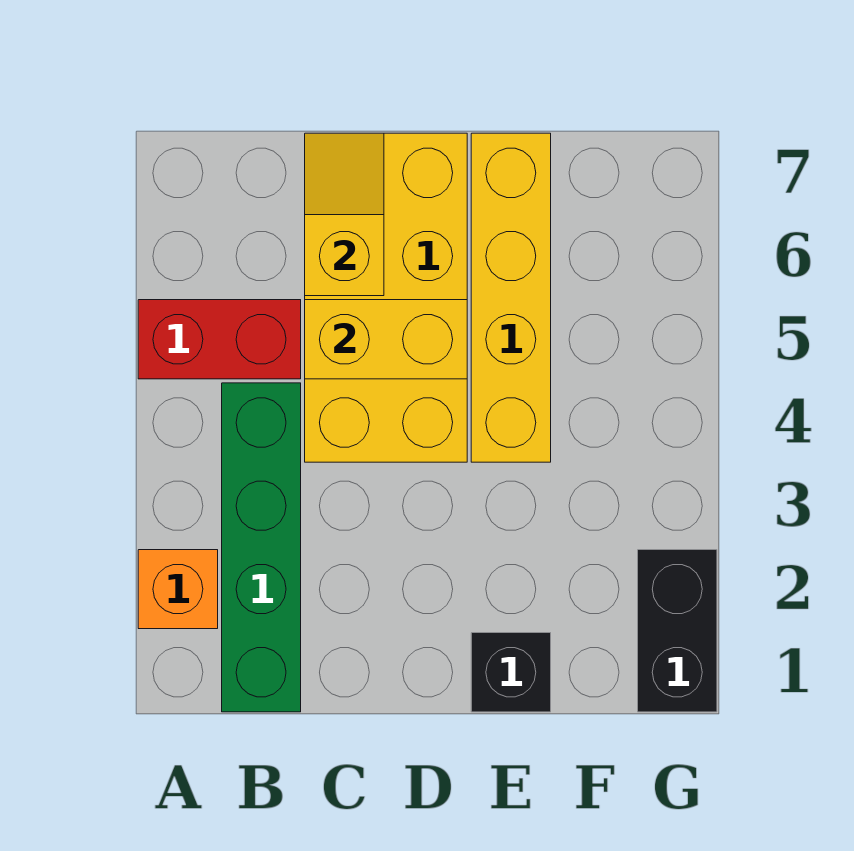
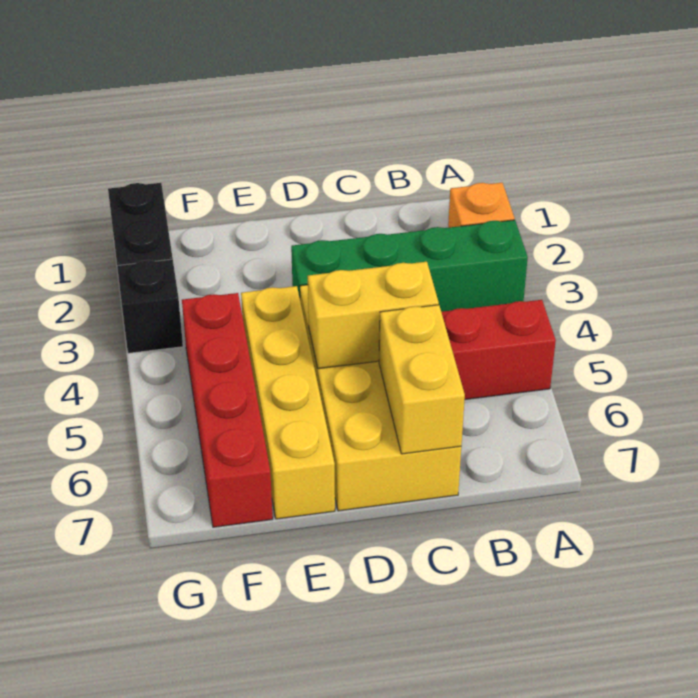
green brick B1:B4 level 1 -> green brick A3:D3 level 1
yellow slope C6:C7 level 2 top 6 -> yellow brick C6:C7 level 2
black brick E1 level 1 -> black brick G3 level 1
none -> red brick F4:F7 level 1

